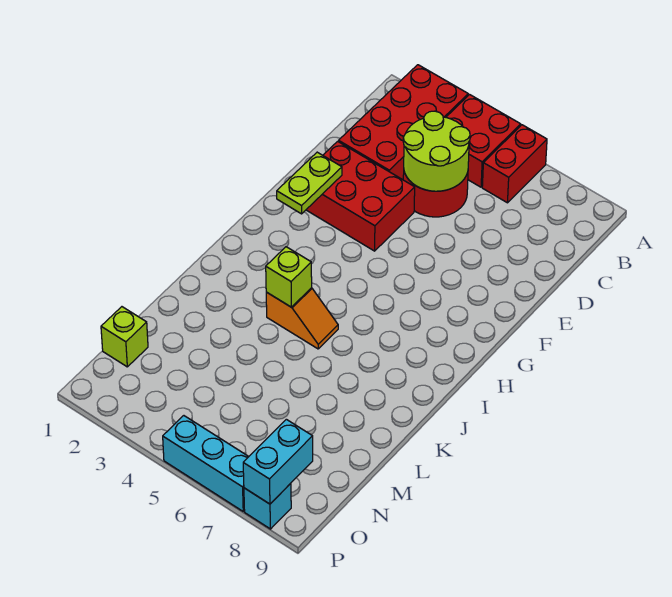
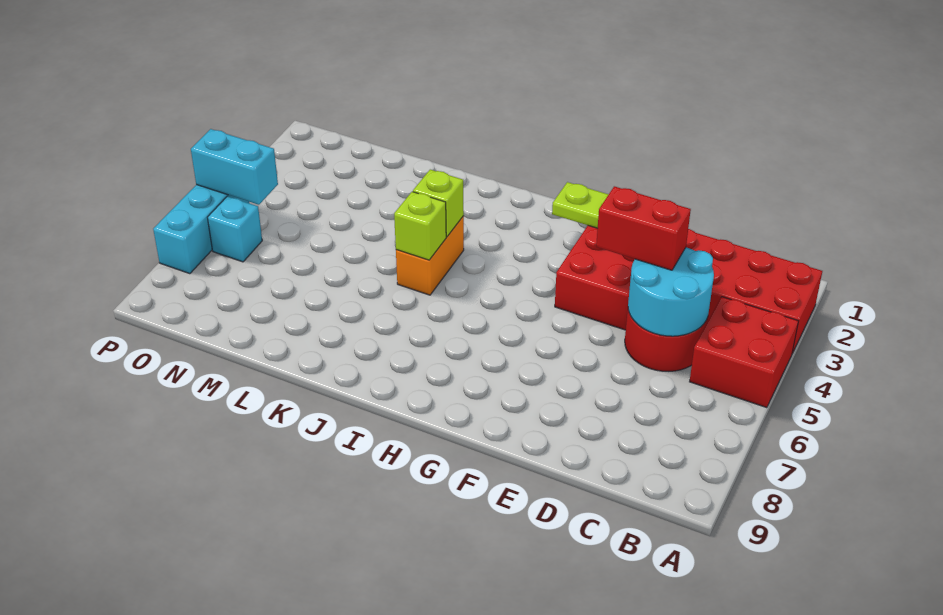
red brick A6:B6 level 1 -> red brick D4:E4 level 3
lime round brick C4:D5 level 2 -> cyan round brick C4:D5 level 2
orange slope J4:J5 level 1 top 4 -> orange brick J4:J5 level 1
lime brick N1 level 1 -> lime brick J5 level 2
cyan brick O8:P8 level 2 -> cyan brick O5:P5 level 2
cyan brick P8 level 1 -> cyan brick O6 level 1

